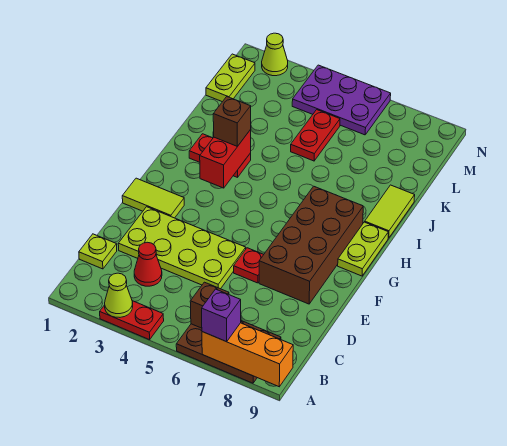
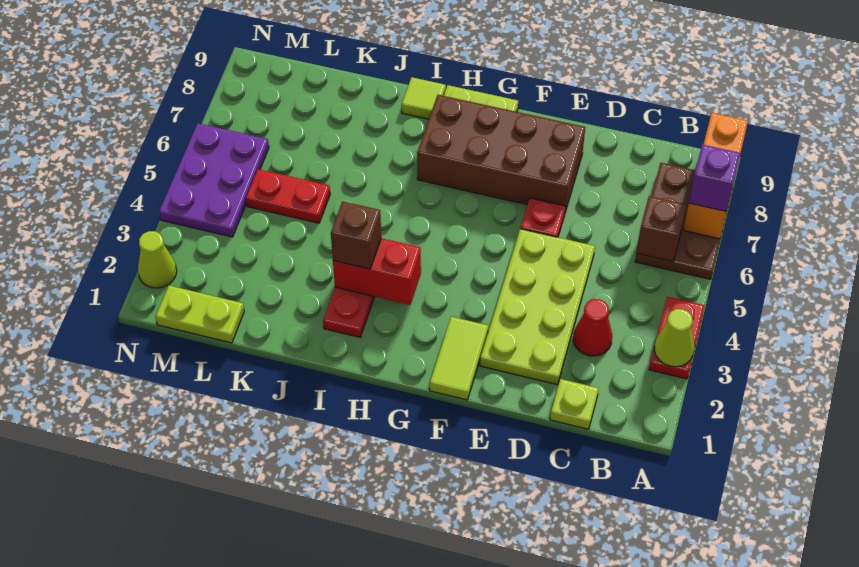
lime tile I9:J9 level 1 -> lime tile I9 level 1

